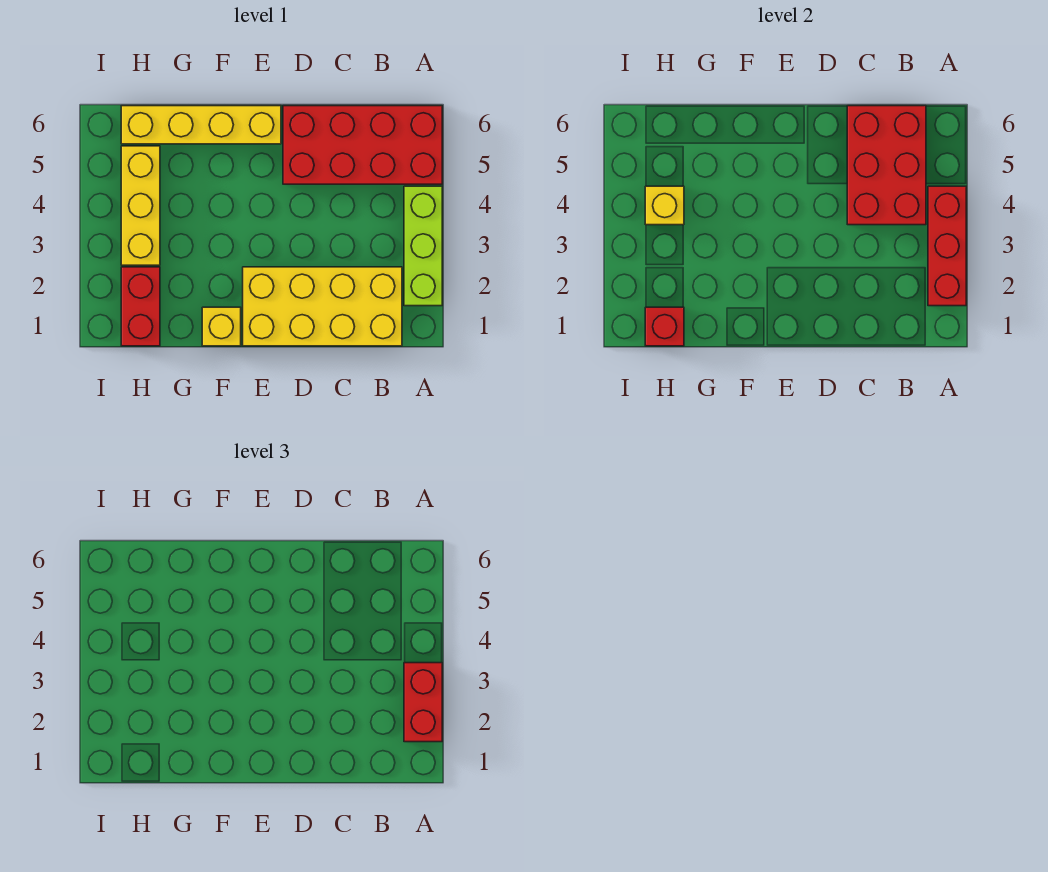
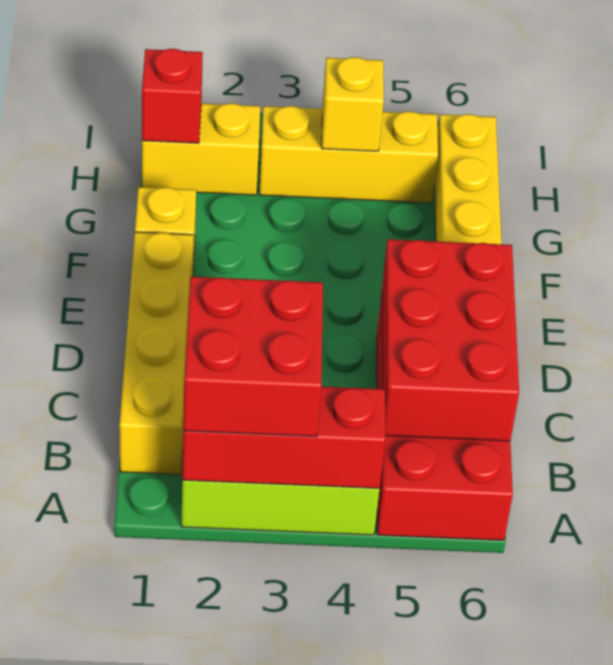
red brick A2:A3 level 3 -> red brick A2:B3 level 3
yellow brick B1:E2 level 1 -> yellow brick B1:E1 level 1
red brick B4:C6 level 2 -> red brick B5:D6 level 2
red brick H1:H2 level 1 -> yellow brick H1:H2 level 1

